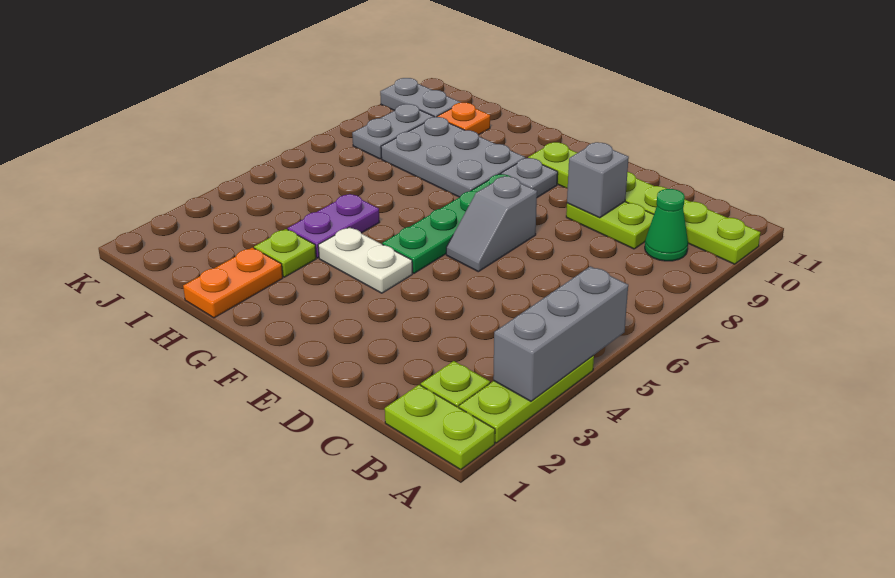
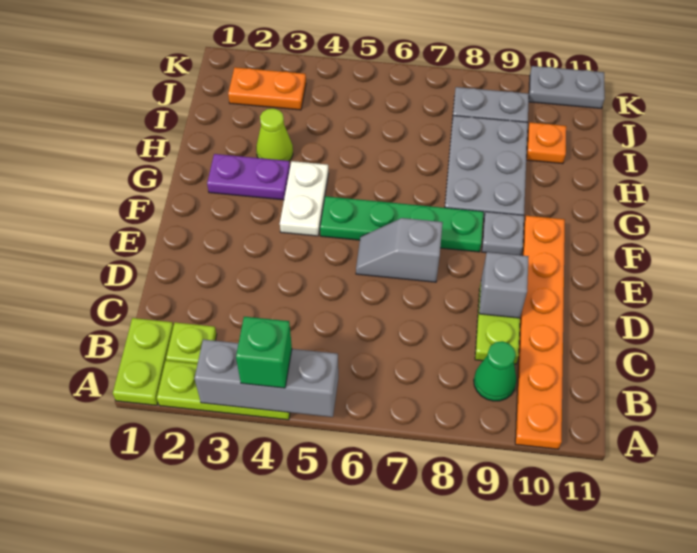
none -> green brick A4 level 3
lime plate A10:F10 level 1 -> orange plate A10:F10 level 1
orange plate H1:H2 level 1 -> orange plate J2:J3 level 1
lime plate H3 level 1 -> lime cone H3 level 1
purple plate H4:H5 level 1 -> purple plate G2:G3 level 1
grey plate J10:K10 level 1 -> grey plate K10:K11 level 1

